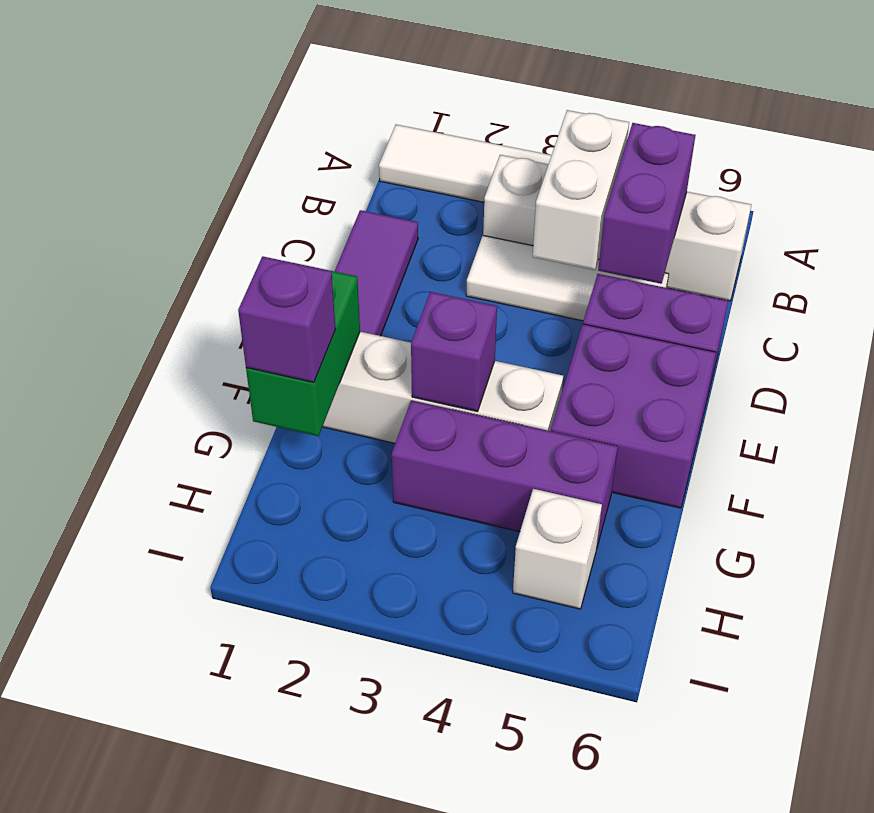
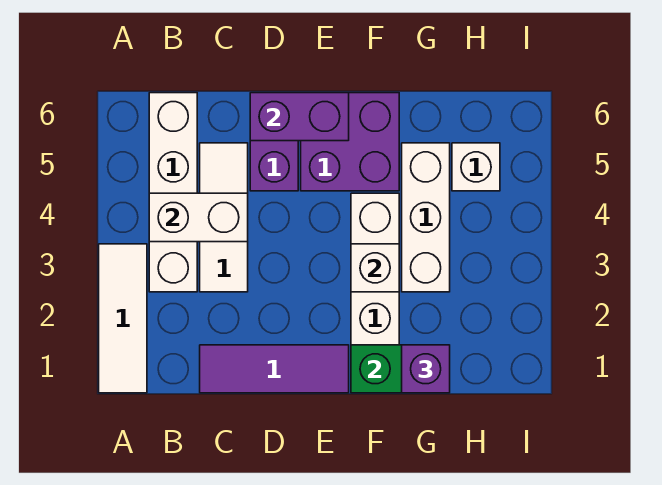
purple brick B5:C5 level 2 -> purple brick D6:E6 level 2
purple brick F3 level 2 -> white brick F3 level 2
purple brick G3:G5 level 1 -> white brick G3:G5 level 1

